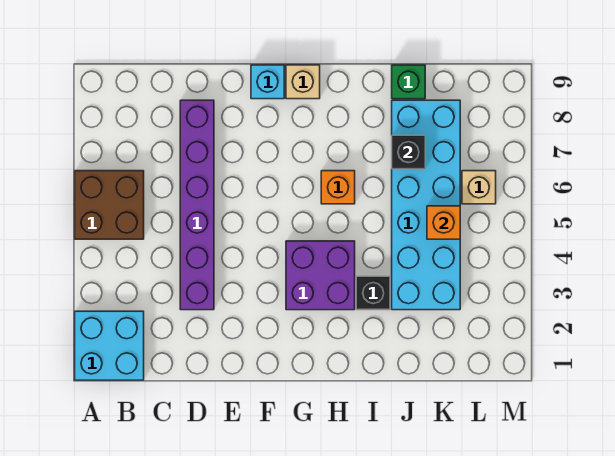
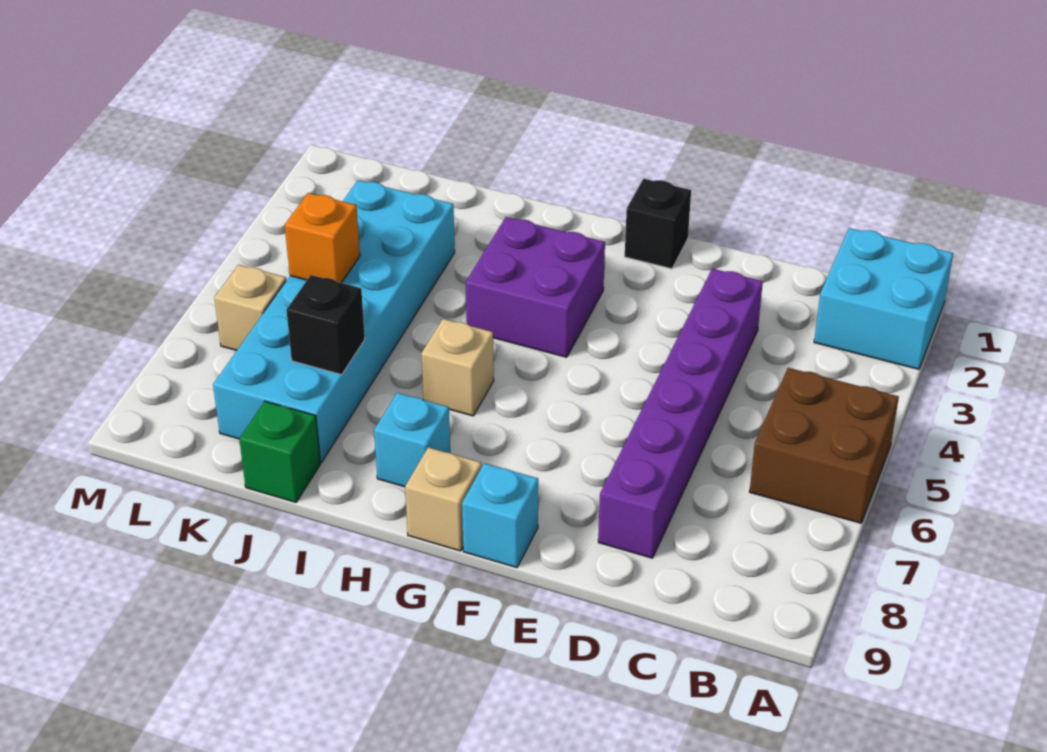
orange brick H6 level 1 -> tan brick H6 level 1
none -> cyan brick H8 level 1
black brick I3 level 1 -> black brick F1 level 1

